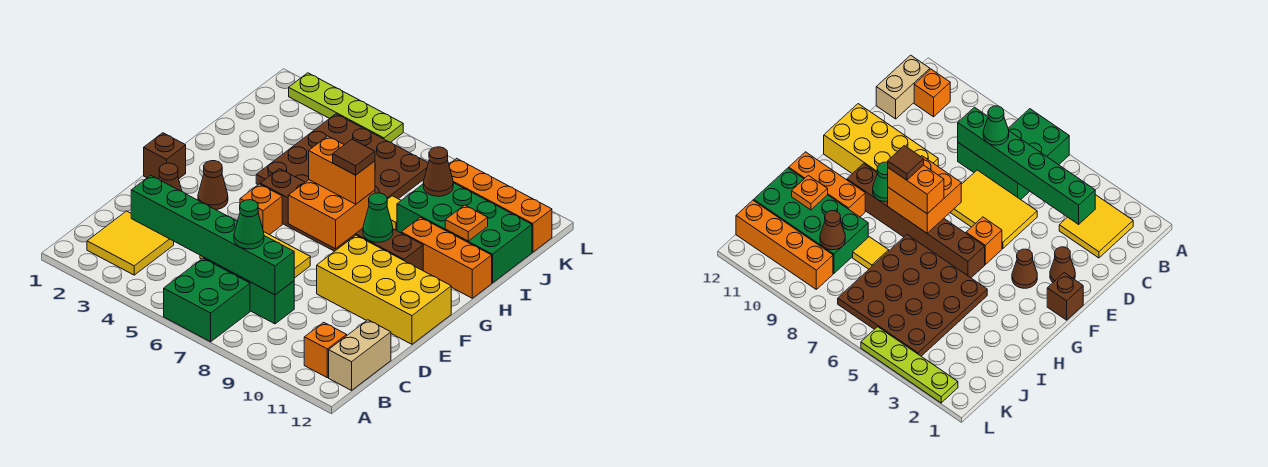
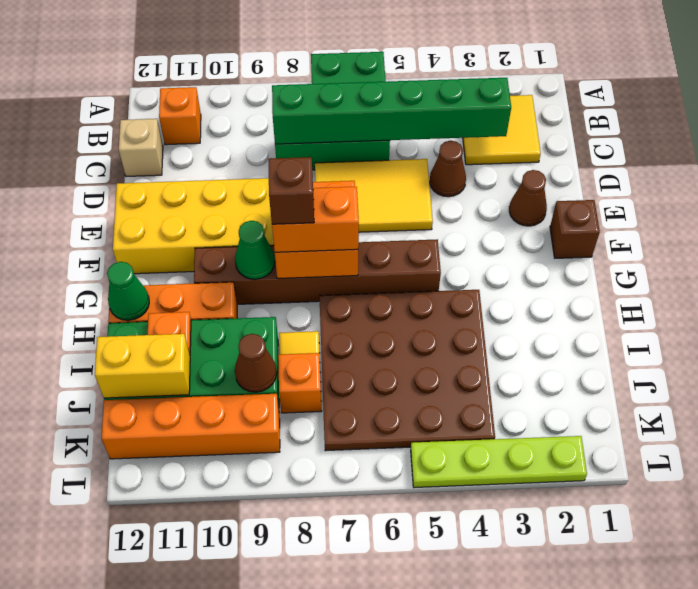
tan brick B12:C12 level 1 -> tan brick C12 level 1
green cone C7 level 3 -> green cone H12 level 2
brown cone F3 level 1 -> brown cone D4 level 1
orange brick F5 level 1 -> orange brick J8 level 1
brown tile G8 level 4 -> brown brick G8 level 4
none -> yellow brick J11:J12 level 2

